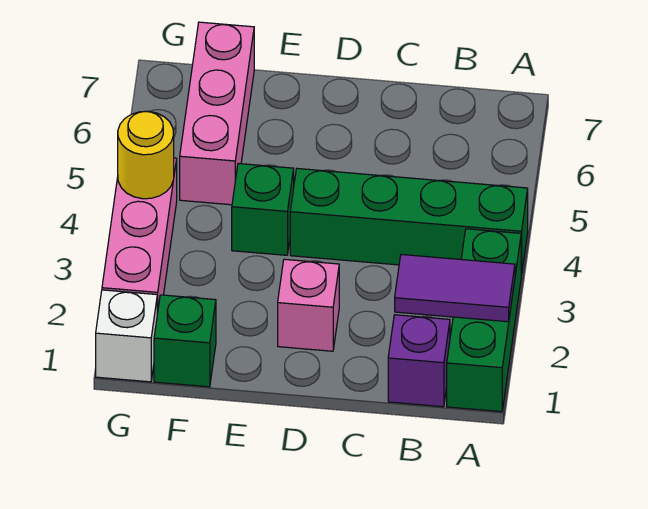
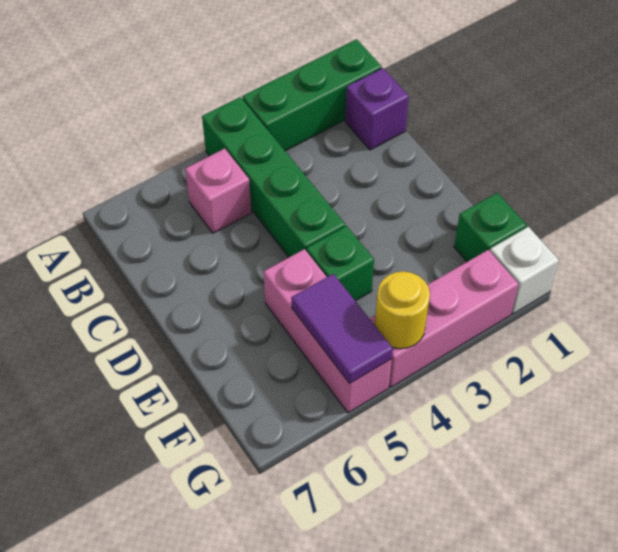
purple tile A2:B2 level 2 -> purple tile F5:G5 level 2
pink brick D2 level 1 -> pink brick B5 level 1
pink brick F5:F7 level 1 -> pink brick E5:G5 level 1

